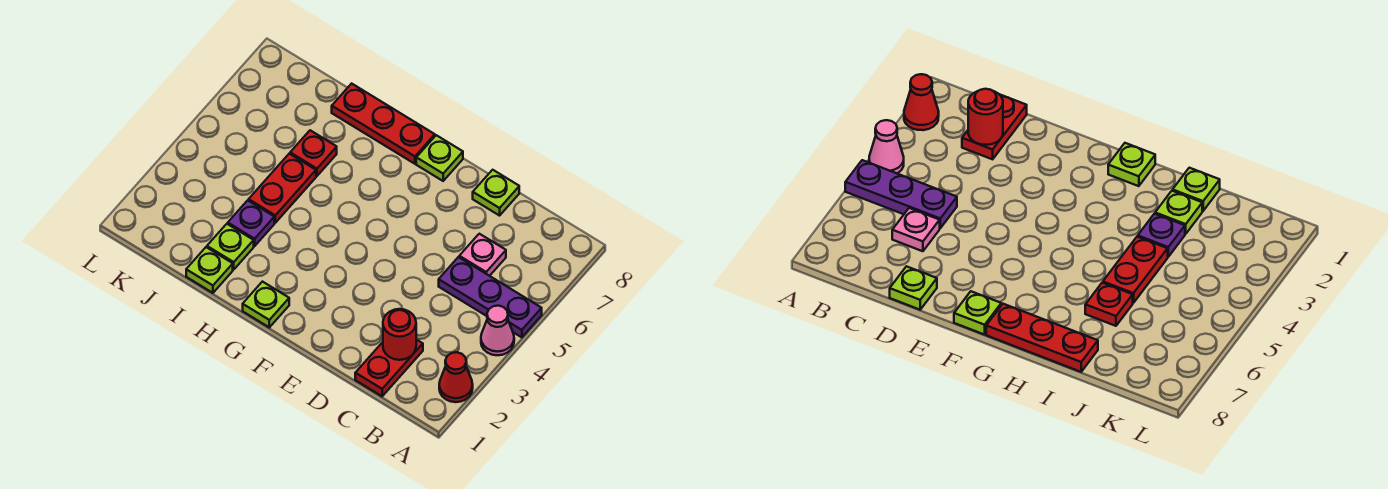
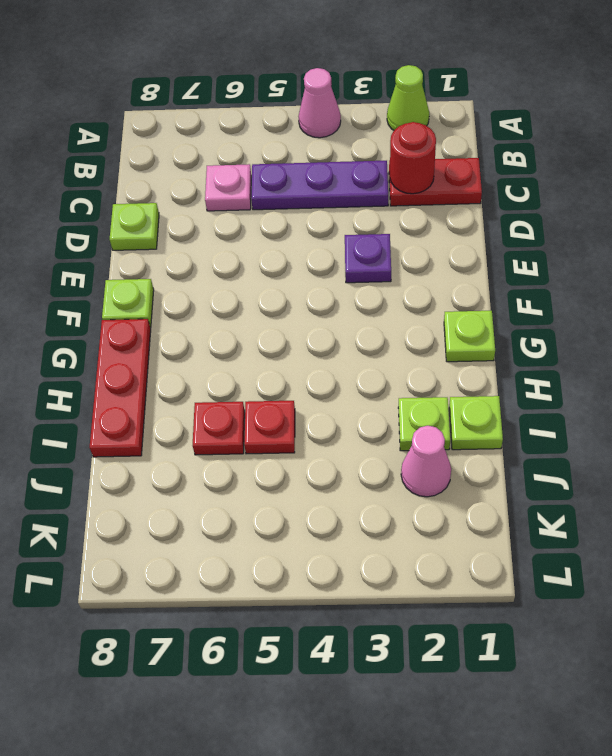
red cone A2 level 1 -> lime cone A2 level 1
purple plate A5:C5 level 1 -> purple plate C3:C5 level 1
purple plate I3 level 1 -> purple plate E3 level 1
red plate I4:I5 level 1 -> red plate I5 level 1
none -> pink cone J2 level 1

